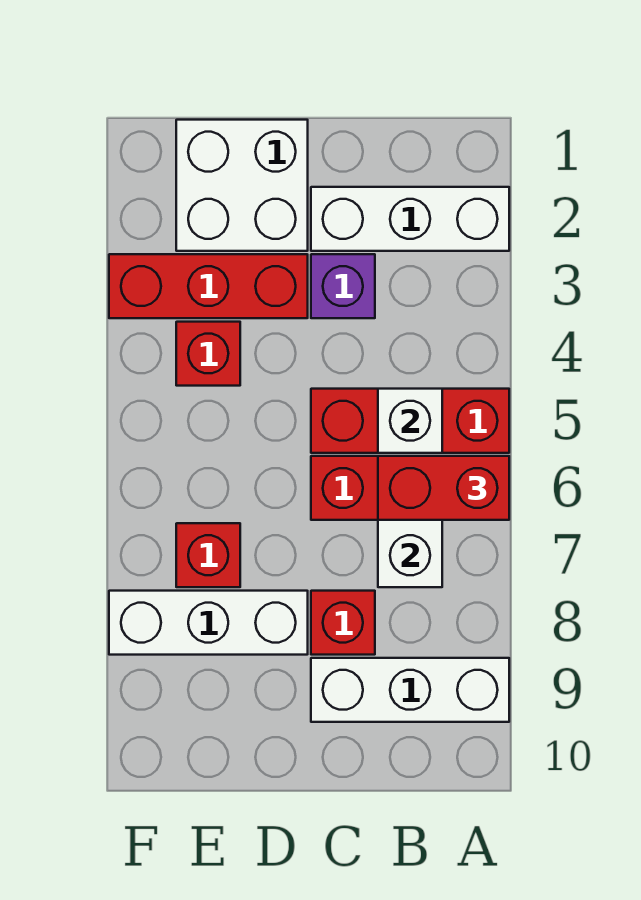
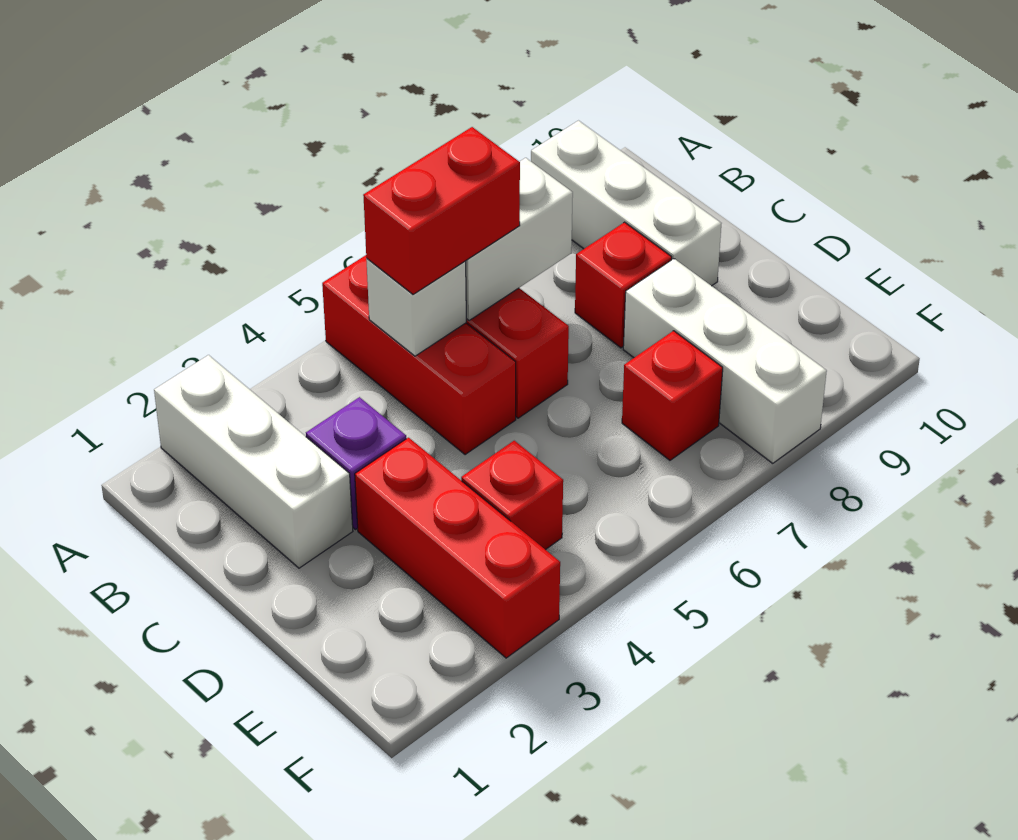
red brick A6:B6 level 3 -> red brick B5:B6 level 3
white brick D1:E2 level 1 -> none

